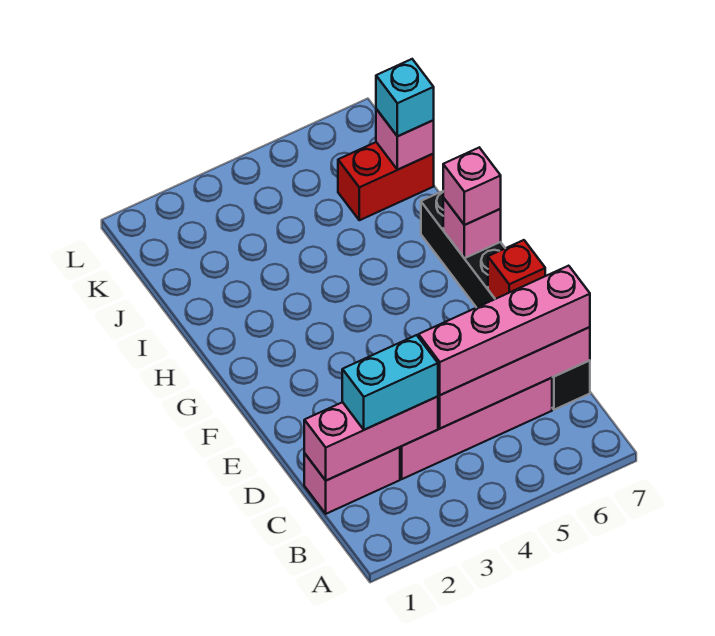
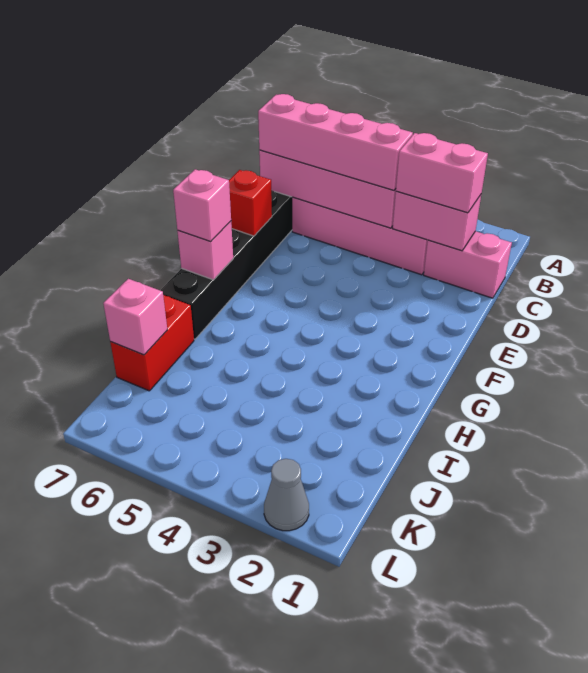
pink brick C1:C3 level 2 -> pink brick C2:C3 level 2
cyan brick C2:C3 level 3 -> pink brick C2:C3 level 3
red brick J6:J7 level 1 -> red brick I7:J7 level 1
cyan brick J7 level 3 -> none
none -> grey cone L2 level 1

